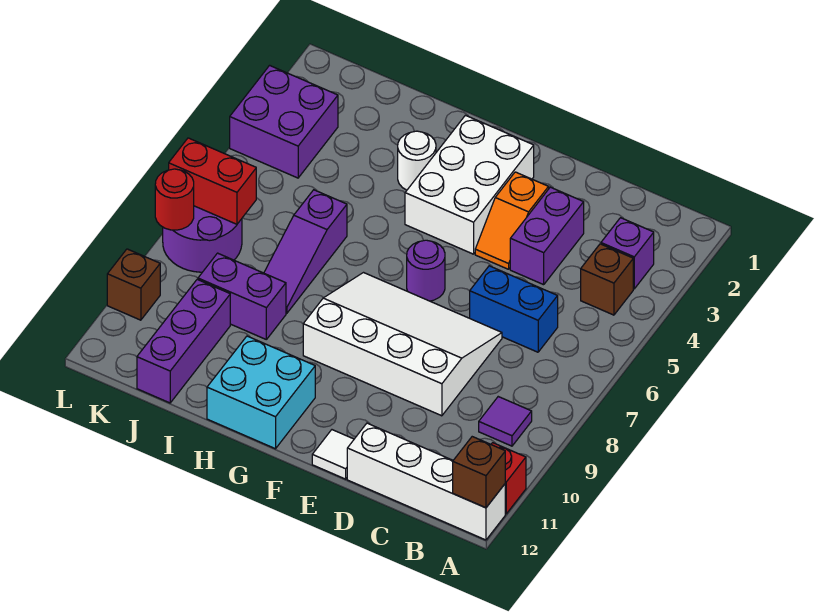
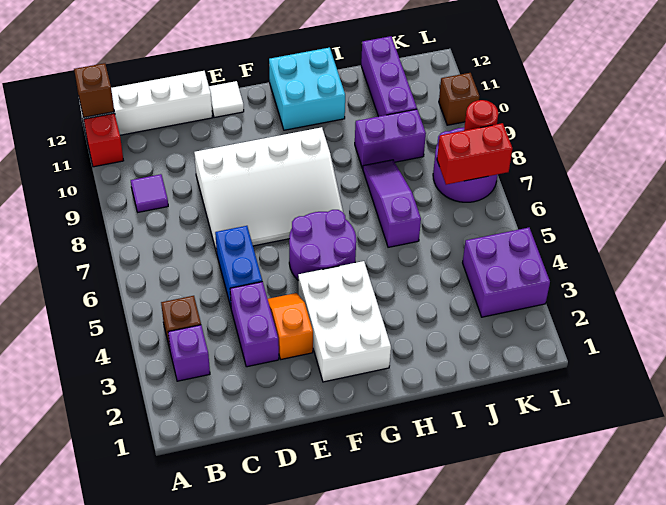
blue brick C6:D6 level 1 -> blue brick D5:D6 level 1
purple round brick F6 level 1 -> purple round brick F5:G6 level 1
white round brick H3 level 1 -> none

